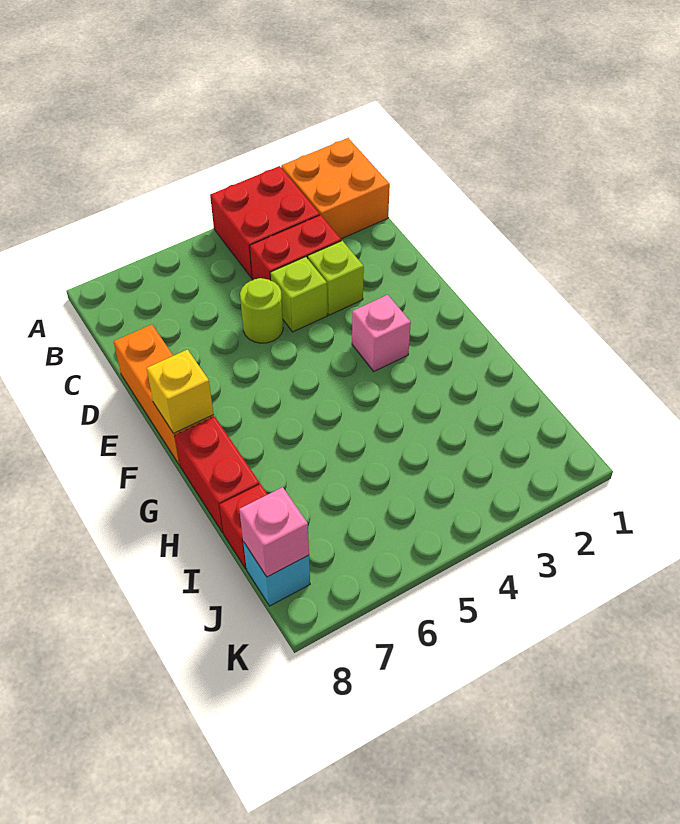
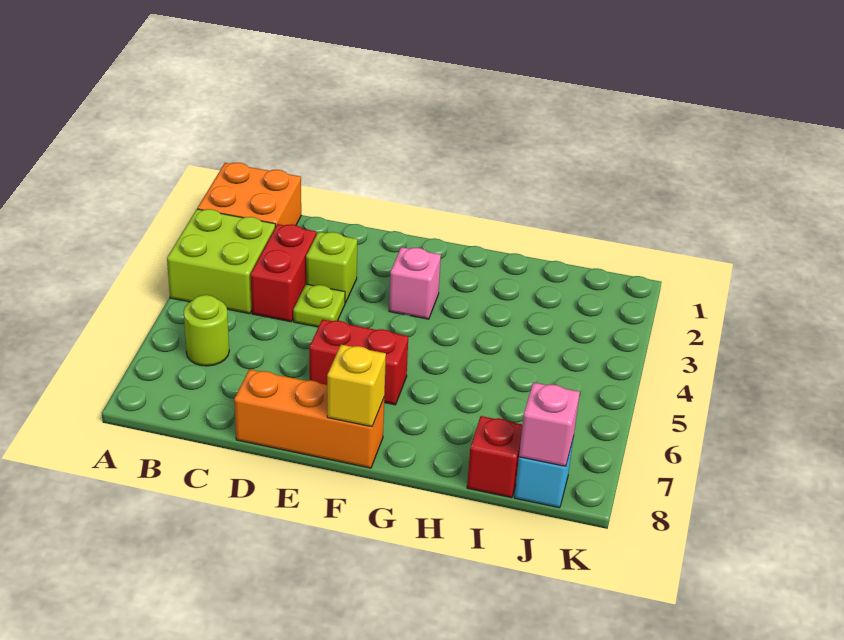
red brick A3:B4 level 1 -> lime brick A3:B4 level 1
lime brick D4 level 1 -> lime plate D4 level 1
lime round brick D5 level 1 -> lime round brick B6 level 1
red brick G8:H8 level 1 -> red brick E6:F6 level 1

